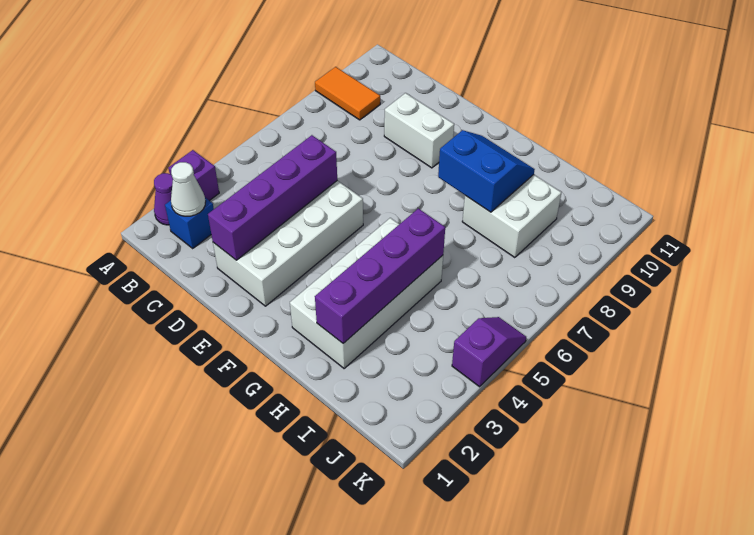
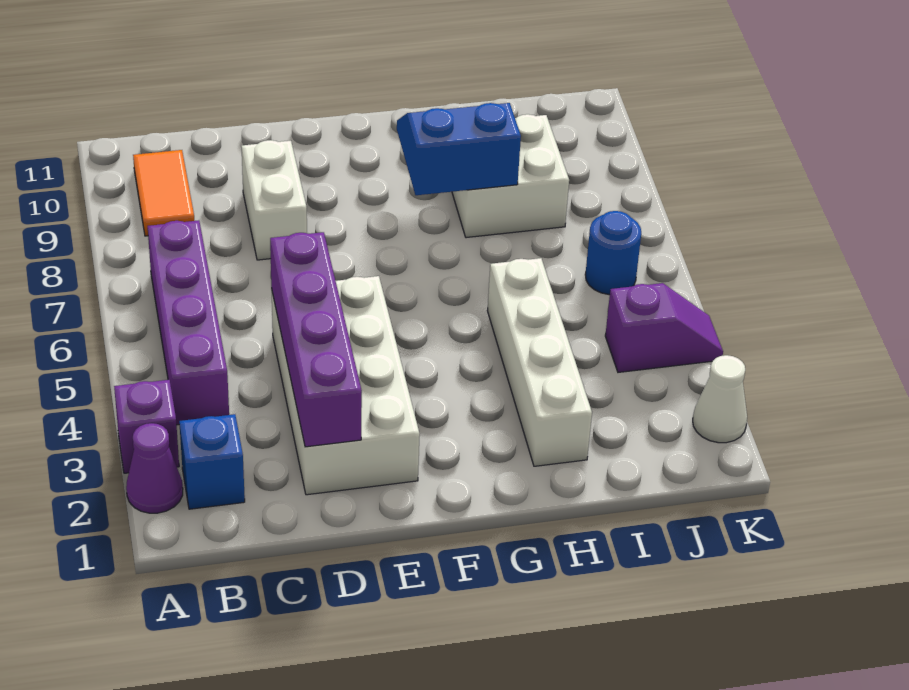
orange tile A9:B9 level 1 -> orange tile B9:B10 level 1
white cone B2 level 2 -> white cone K2 level 1
white brick D9:E9 level 1 -> white brick D8:D9 level 1
white brick G2:H5 level 1 -> white brick H2:H5 level 1
purple brick H2:H5 level 2 -> purple brick B4:B7 level 1
none -> blue round brick J6 level 1
purple slope K4:K5 level 1 top 4 -> purple slope J4:K4 level 1 top J

